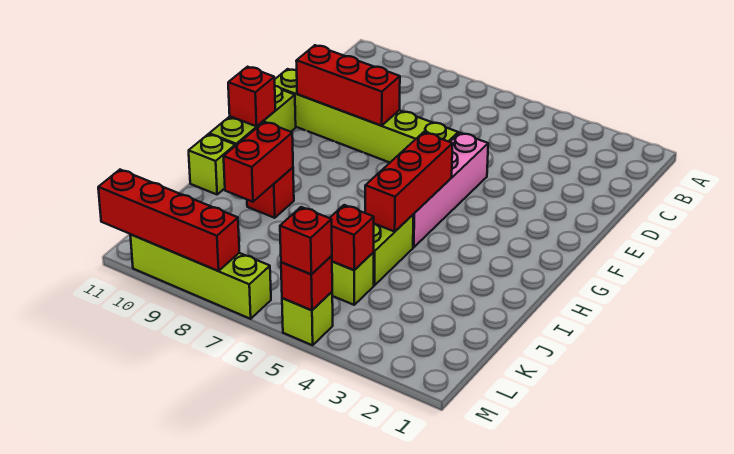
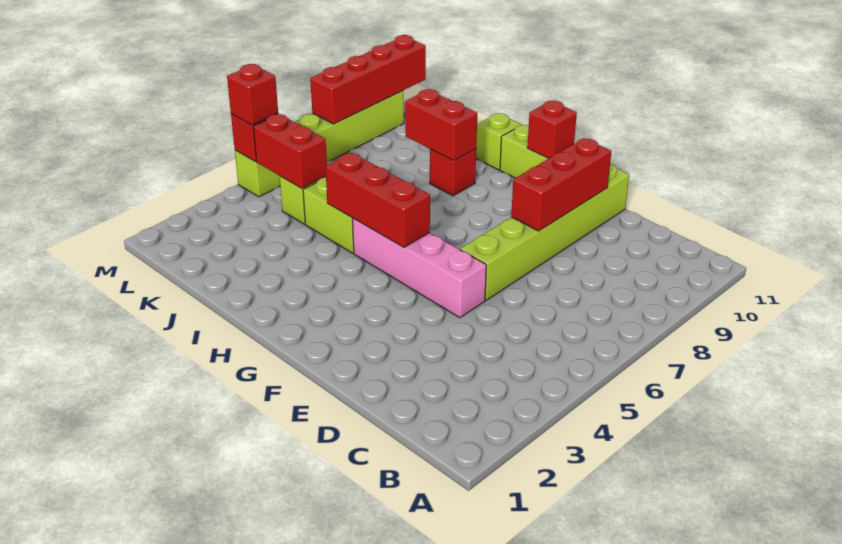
red brick K5 level 2 -> red brick K5:L5 level 2

